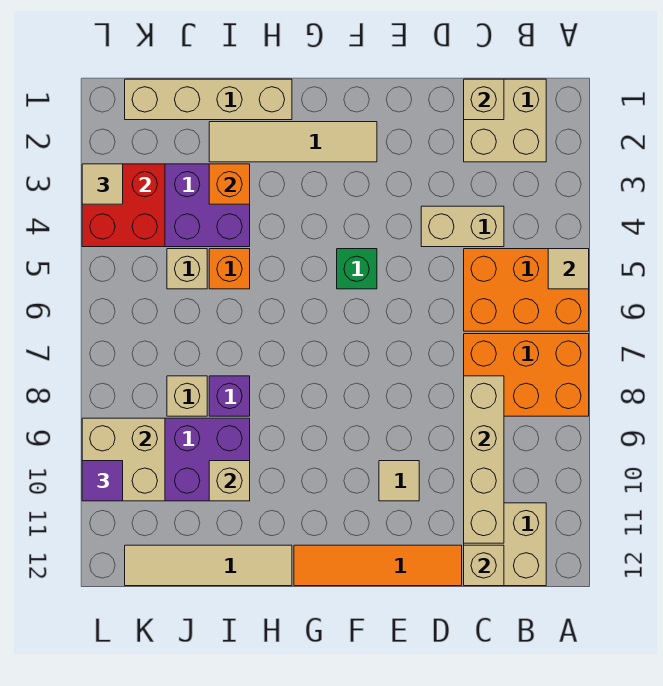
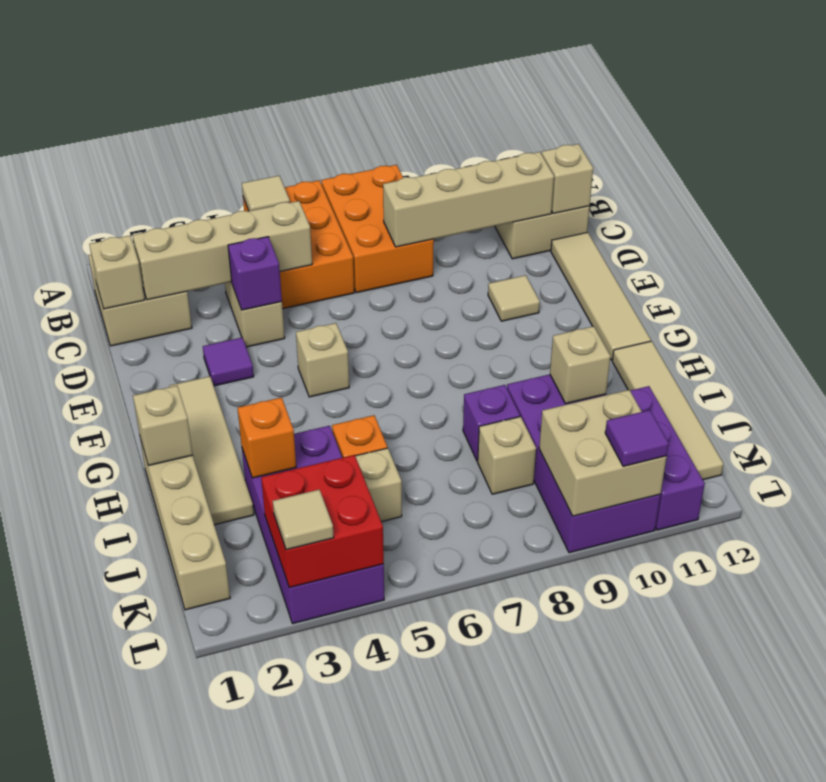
none -> tan brick C2:C5 level 2
none -> purple brick D4 level 2
orange tile D12:G12 level 1 -> tan tile D12:G12 level 1
none -> purple tile E3 level 1
green brick F5 level 1 -> tan brick F5 level 1
none -> tan brick H1 level 2
none -> purple brick J11:L11 level 1

